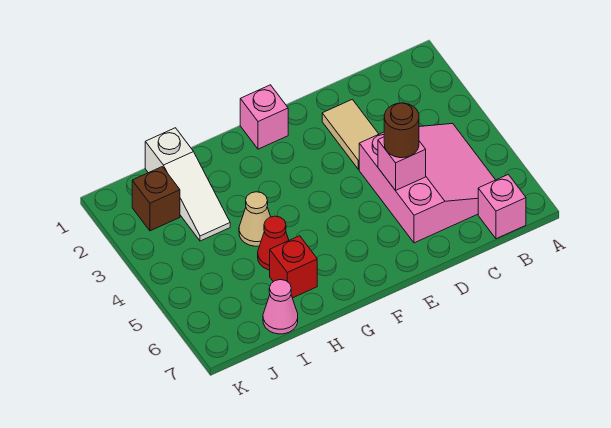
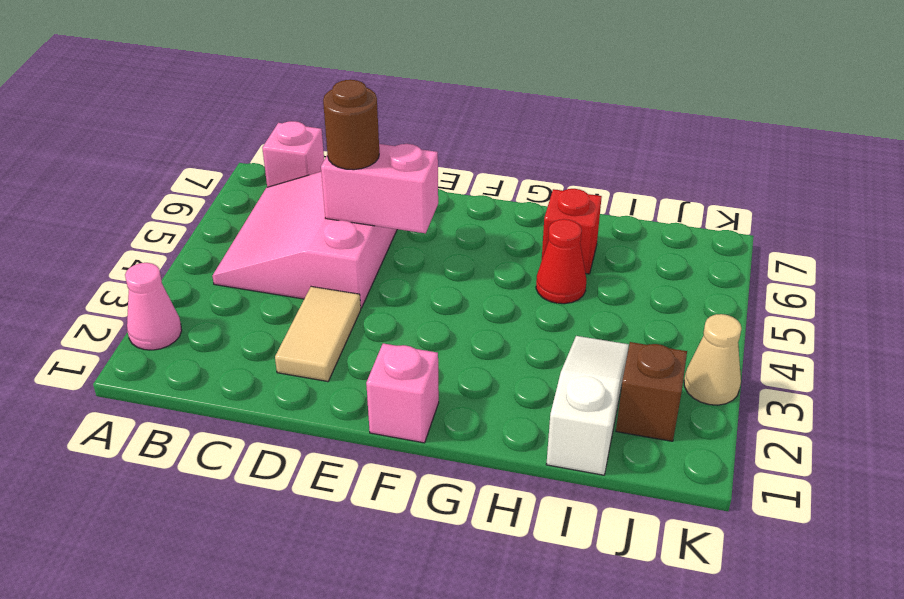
pink brick D5 level 2 -> pink brick D5:E5 level 2
tan cone H4 level 1 -> tan cone K3 level 1
pink cone I7 level 1 -> pink cone A2 level 1

